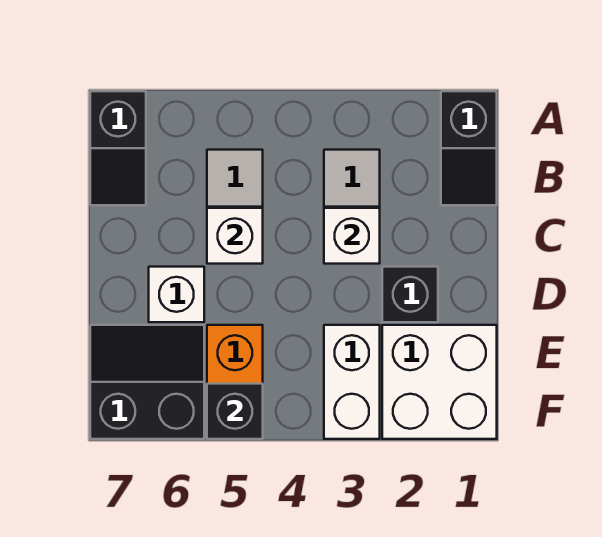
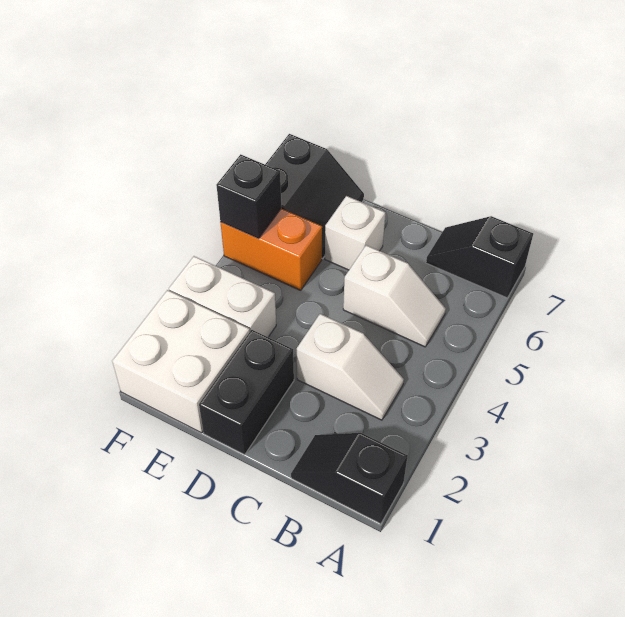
white brick C3 level 2 -> none
white brick C5 level 2 -> none
black brick D2 level 1 -> black brick D1:D2 level 1

